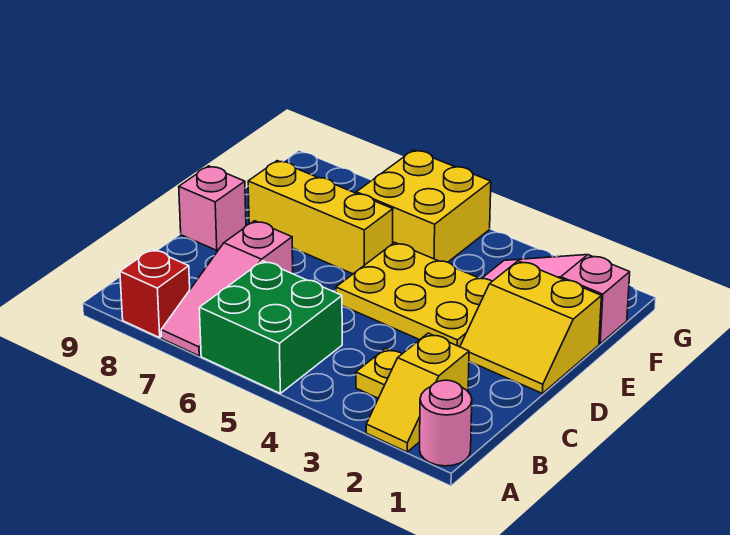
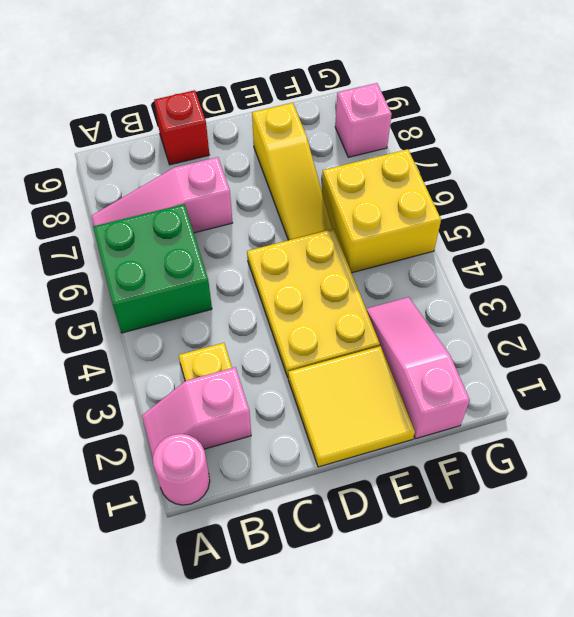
yellow slope A2:B2 level 1 top B -> pink slope A2:B2 level 1 top B
red brick A8 level 1 -> red brick C9 level 1
yellow slope D1:E2 level 1 top E -> yellow tile D1:E2 level 1
pink brick D9 level 1 -> pink brick G8 level 1
yellow brick E6:E8 level 1 -> yellow slope E6:E8 level 1 top 8

